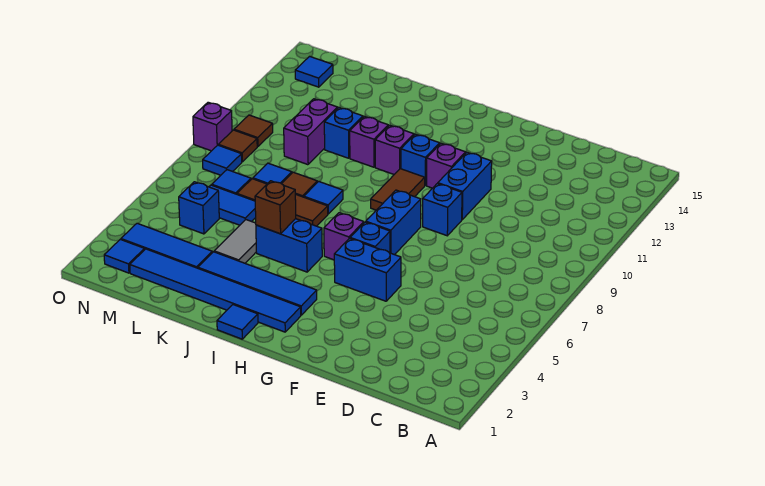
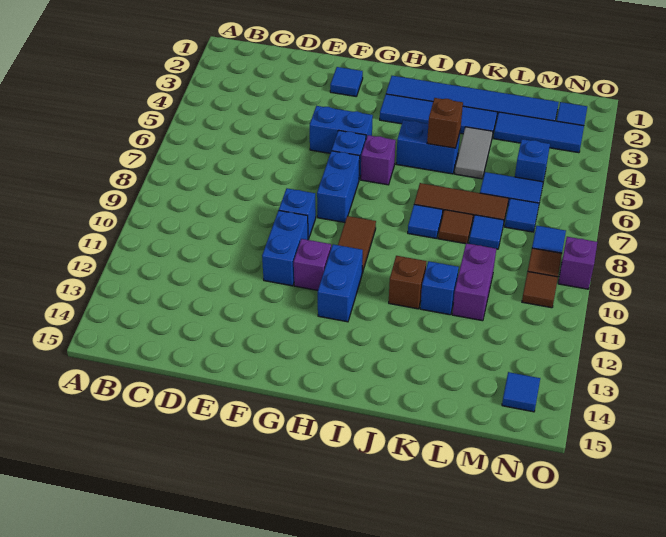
blue brick H11 level 1 -> blue brick H11:H12 level 1
blue tile I1 level 1 -> blue tile F2 level 1
purple brick I11 level 1 -> none
purple brick J11 level 1 -> brown brick J11 level 1

